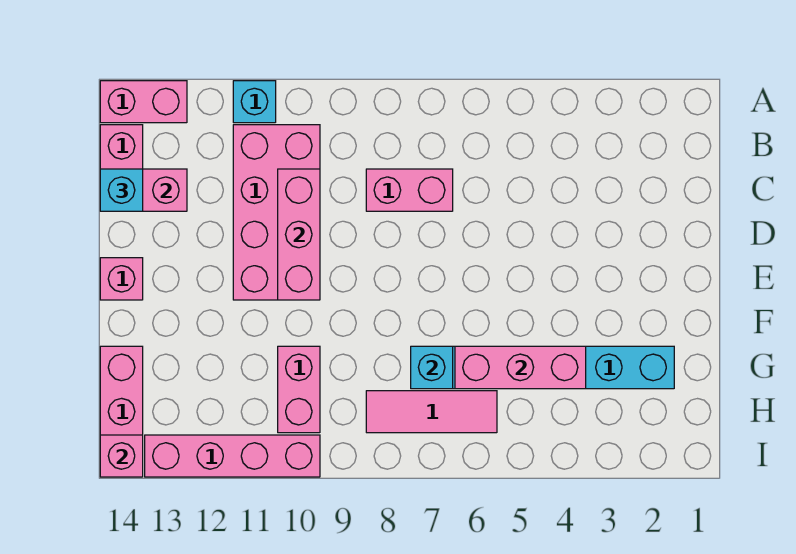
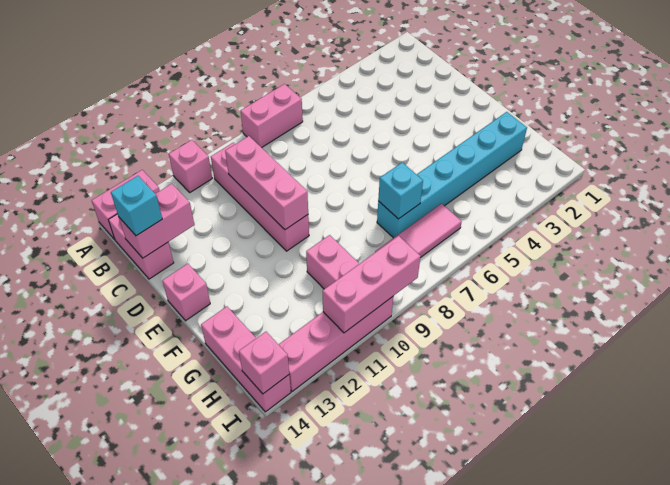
cyan brick A11 level 1 -> pink brick A11 level 1
pink brick B10:E11 level 1 -> pink brick B10:E10 level 1
pink brick C7:C8 level 1 -> pink brick A7:A8 level 1
pink brick G4:G6 level 2 -> pink brick I9:I11 level 2

